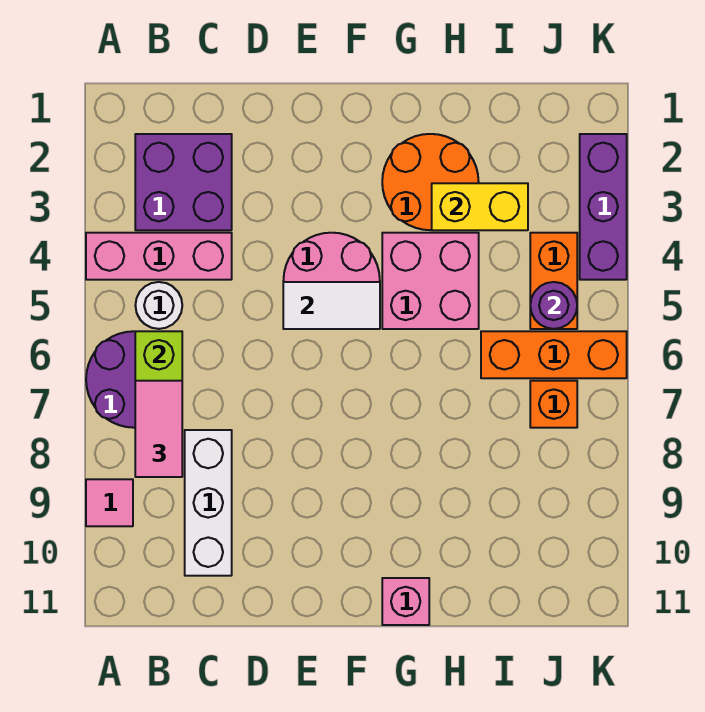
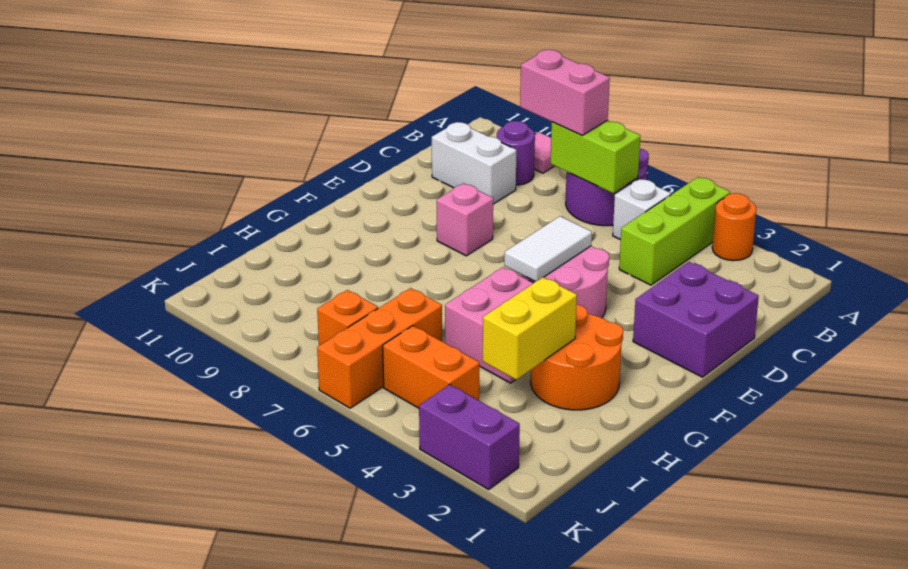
none -> orange round brick A3 level 1
pink brick A4:C4 level 1 -> lime brick A4:C4 level 1
purple brick B2:C3 level 1 -> purple brick D1:E2 level 1
white round brick B5 level 1 -> white brick B5 level 1
pink tile B7:B8 level 3 -> pink brick B7:B8 level 3
white brick C8:C10 level 1 -> white brick C9:C10 level 1
pink brick G11 level 1 -> pink brick E8 level 1
purple round brick J5 level 2 -> purple round brick B9 level 1
purple brick K2:K4 level 1 -> purple brick K2:K3 level 1

